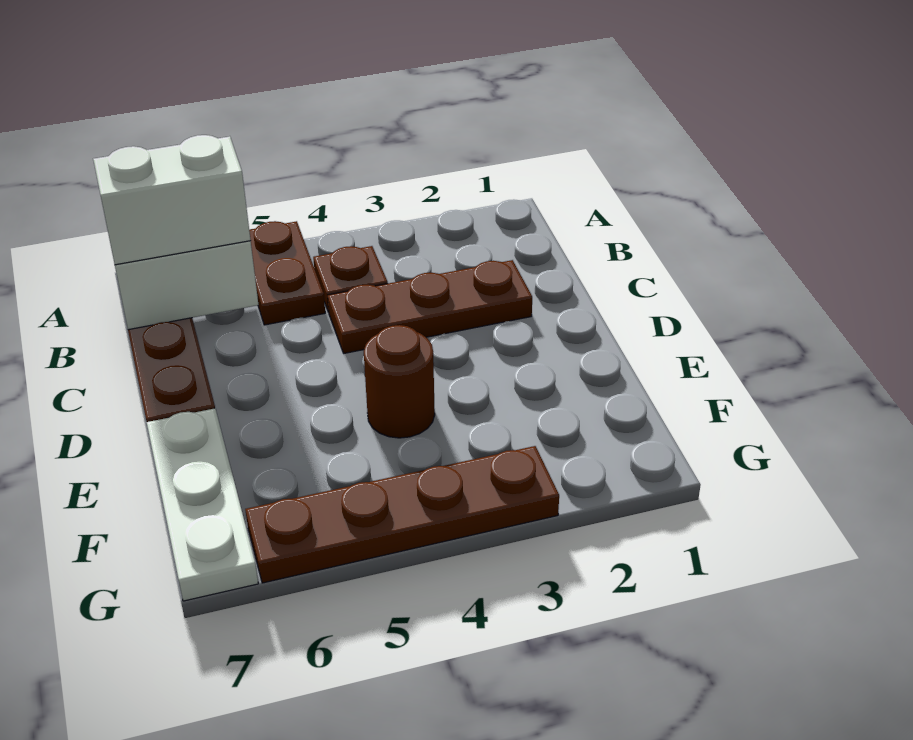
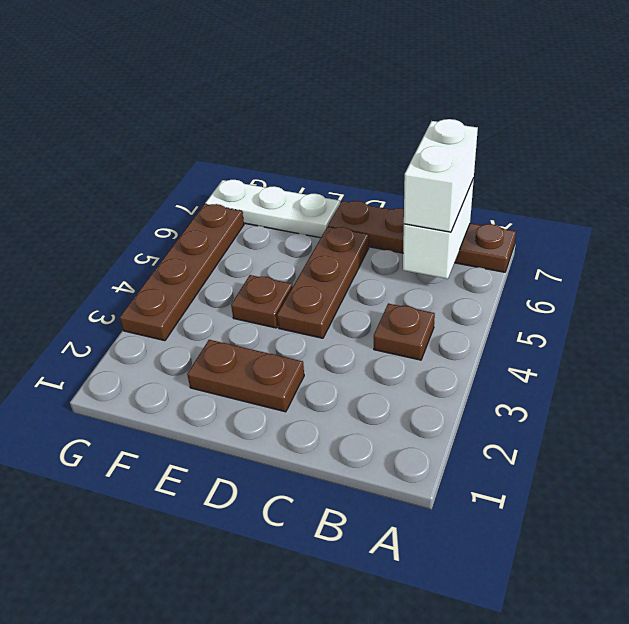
brown plate A5:B5 level 1 -> brown plate D2:E2 level 1
brown plate C2:C4 level 1 -> brown plate D4:D6 level 1
brown round brick E4 level 1 -> brown plate E4 level 1

